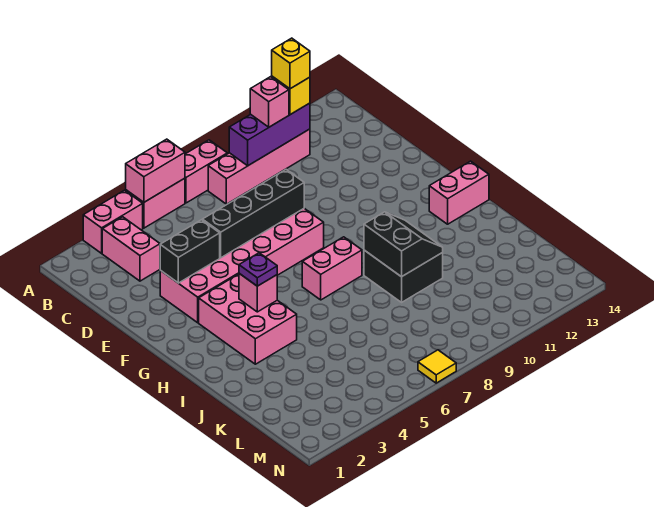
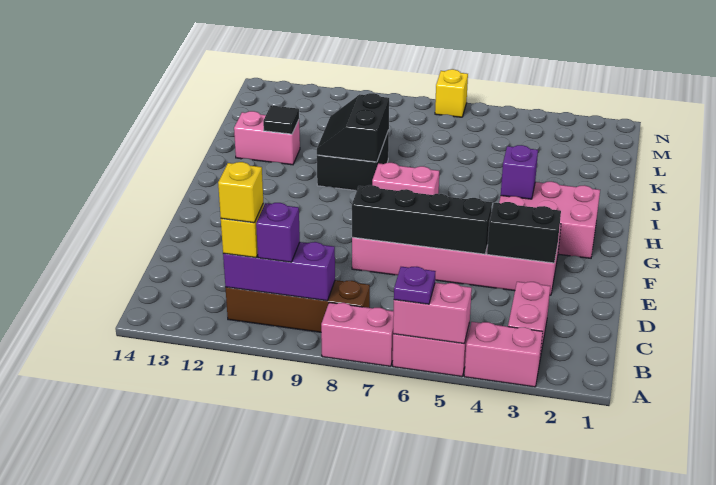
pink brick B8:B11 level 1 -> brown brick B8:B11 level 1
pink brick B10 level 3 -> purple brick B10 level 3
pink brick G3:I4 level 1 -> pink brick G2:H4 level 1
pink brick H4 level 2 -> purple brick H4 level 2
purple plate H4 level 3 -> purple plate A6 level 3
pink brick H13:H14 level 1 -> pink brick J12:J13 level 1
none -> black tile J12 level 2
yellow tile N7 level 1 -> yellow brick N7 level 1

